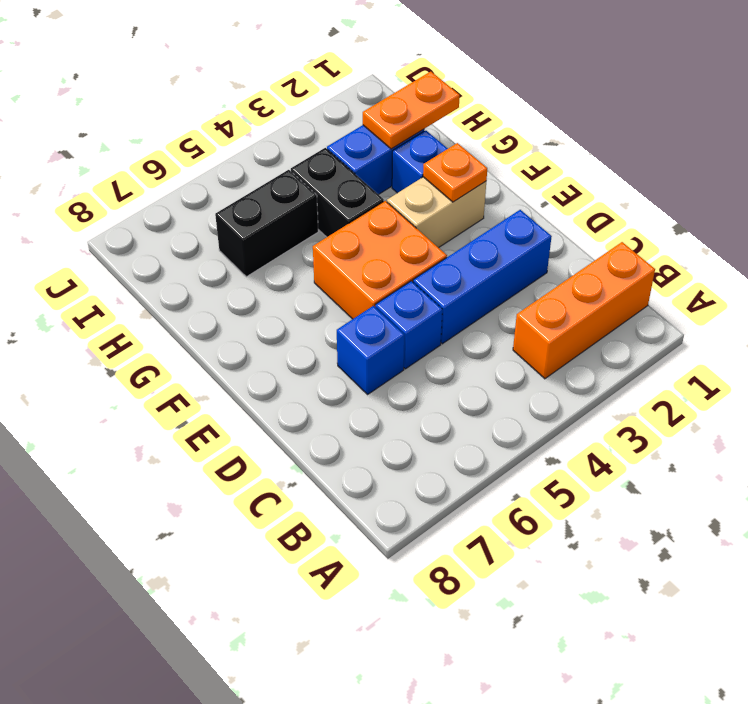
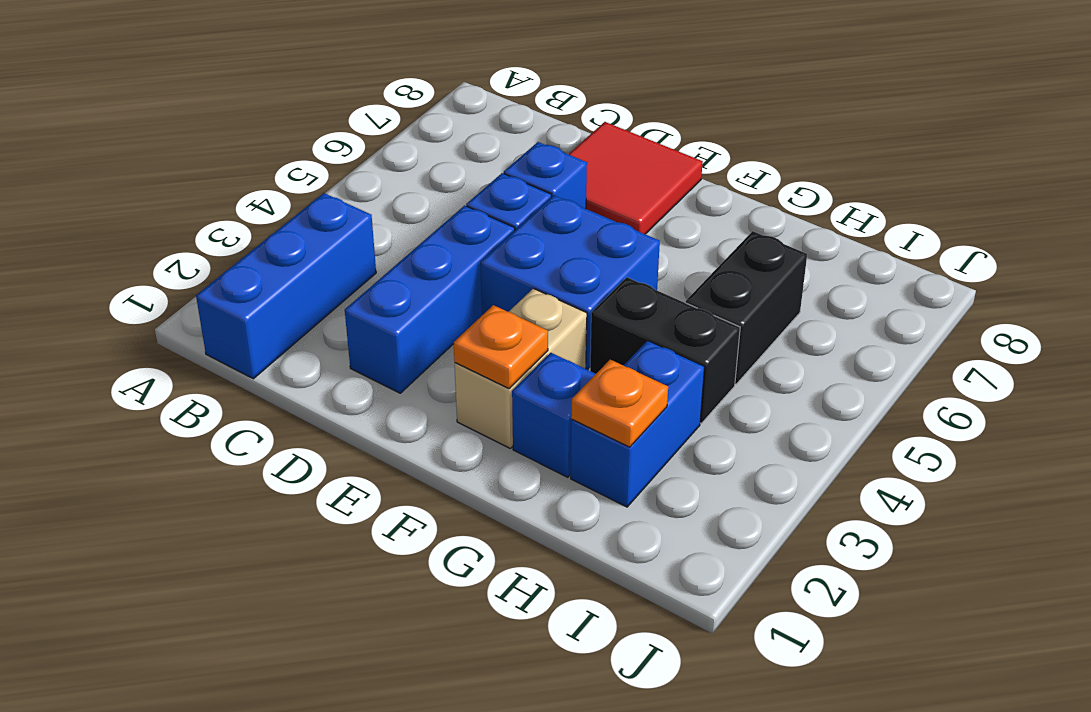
orange brick B1:B3 level 1 -> blue brick B1:B3 level 1
none -> red tile D7:E8 level 1
orange brick E4:F5 level 1 -> blue brick E4:F5 level 1
orange plate H1:H2 level 2 -> orange plate H2 level 2

